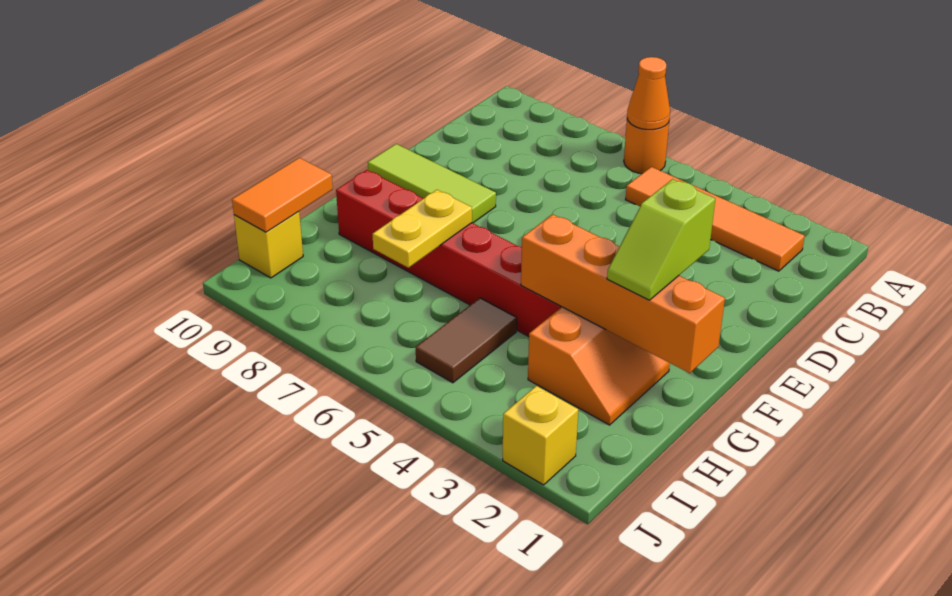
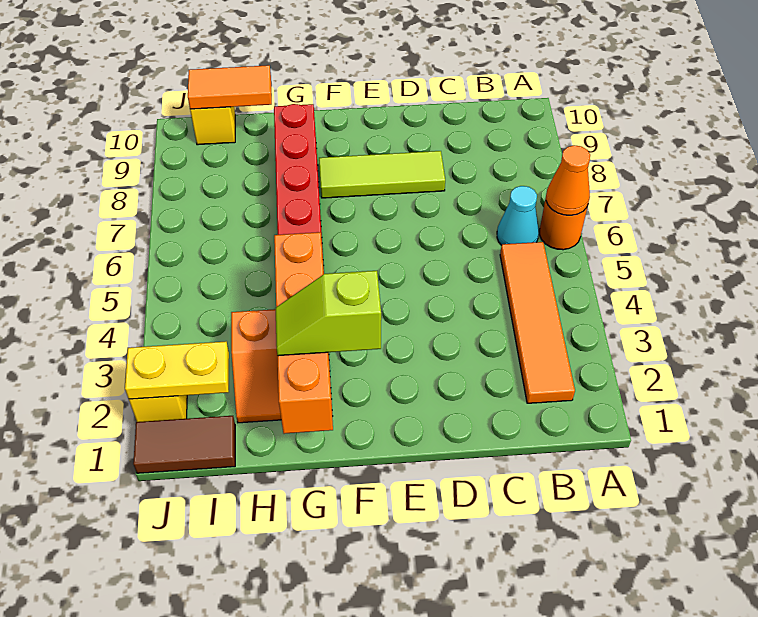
none -> cyan cone B6 level 1
lime tile E8:E10 level 1 -> lime tile D8:F8 level 1
yellow plate G7:H7 level 2 -> yellow plate I2:J2 level 2
brown tile H5:I5 level 1 -> brown tile I1:J1 level 1

